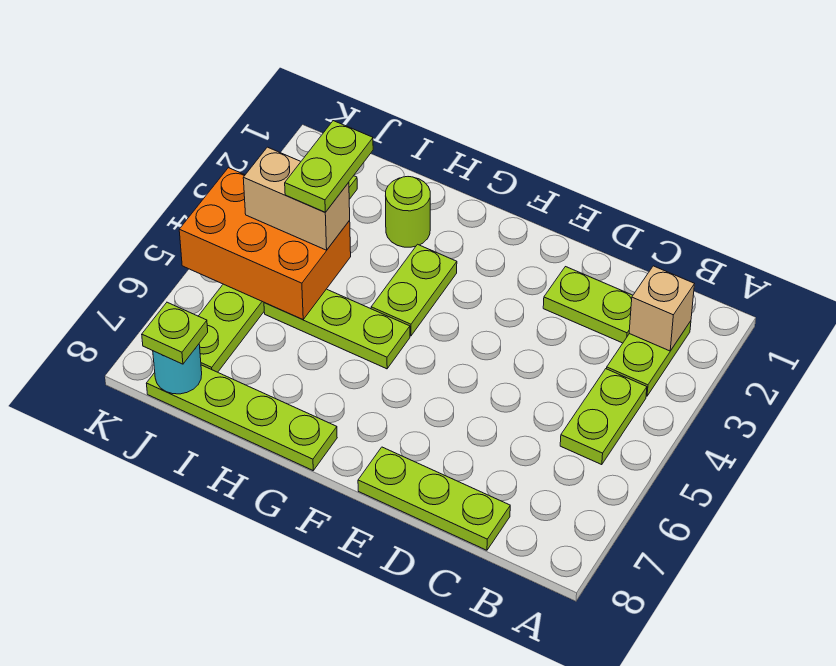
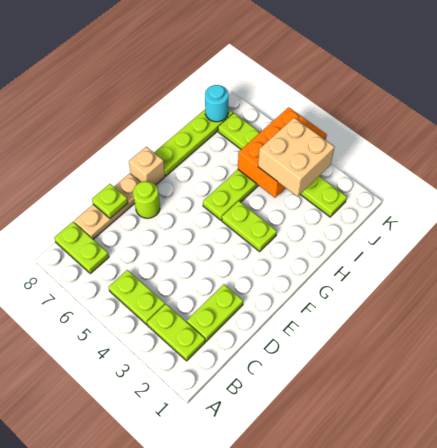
tan brick B2 level 2 -> tan brick F8 level 1
lime plate C8:E8 level 1 -> tan plate C8:E8 level 1
lime round brick H2 level 1 -> lime round brick E7 level 1
lime plate I3:I4 level 4 -> lime plate B7:B8 level 1
tan brick I4:J4 level 3 -> tan brick I3:J4 level 3
lime plate J8 level 3 -> lime plate D8 level 2

